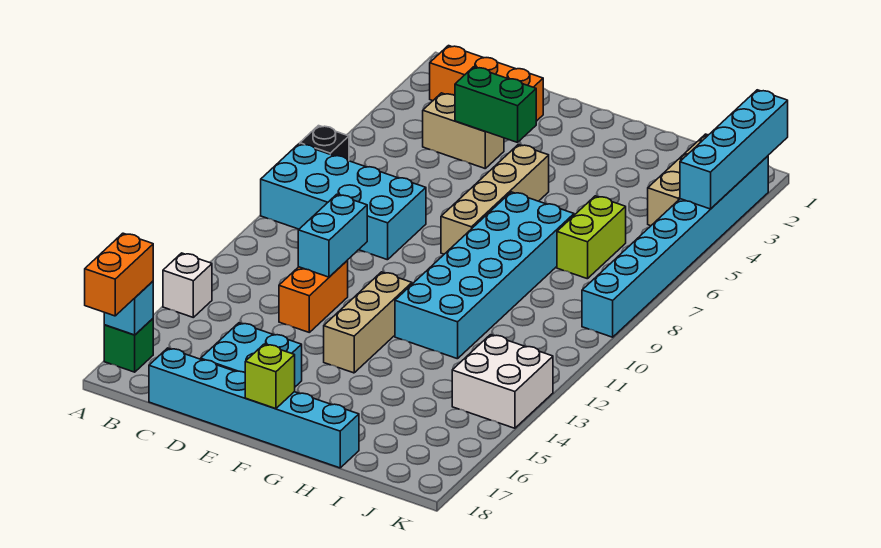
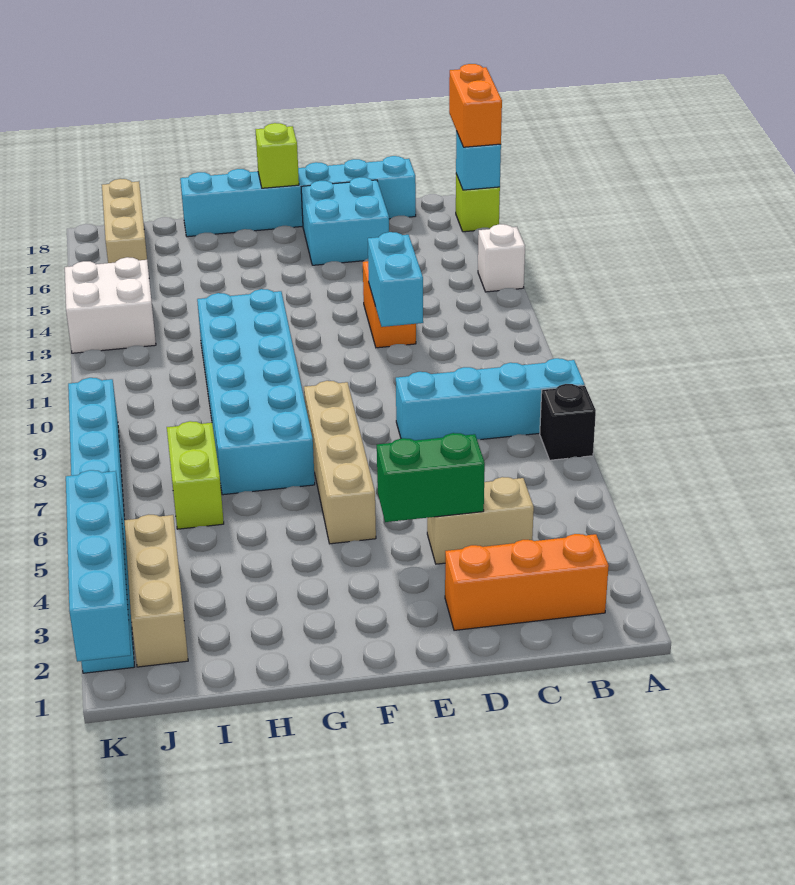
cyan brick A8:D9 level 1 -> cyan brick A8:D8 level 1
green brick A17 level 1 -> lime brick A17 level 1
tan brick F12:F14 level 1 -> tan brick J16:J18 level 1

